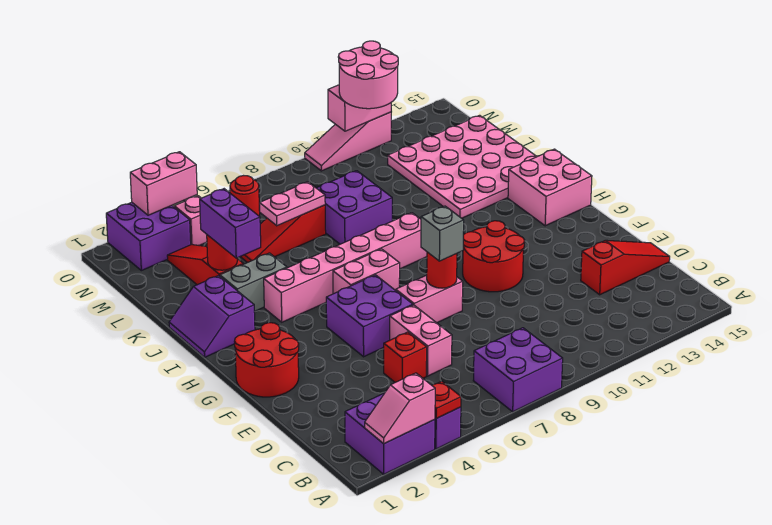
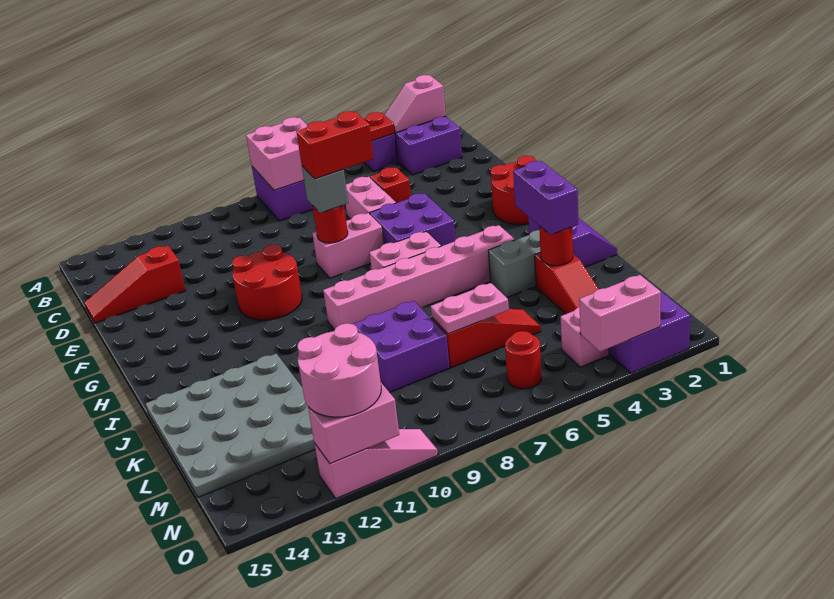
pink slope A2:A3 level 2 top 3 -> pink slope A2:A3 level 2 top 2
none -> red brick F7:F8 level 4
pink brick H14:I15 level 1 -> pink brick A7:B8 level 2
pink plate J12:M15 level 1 -> grey plate J12:M15 level 1

